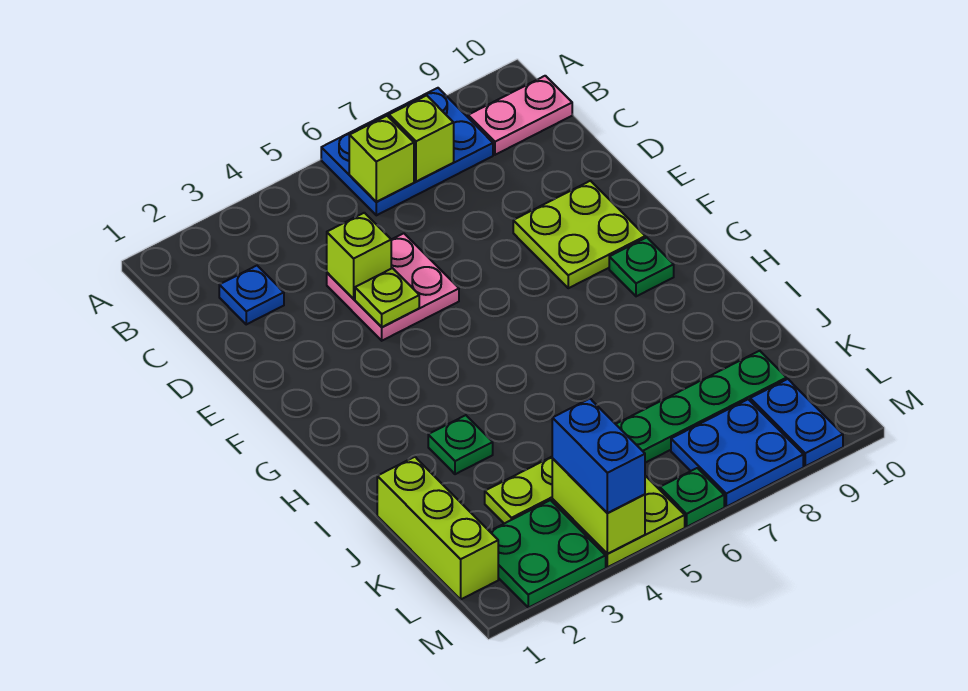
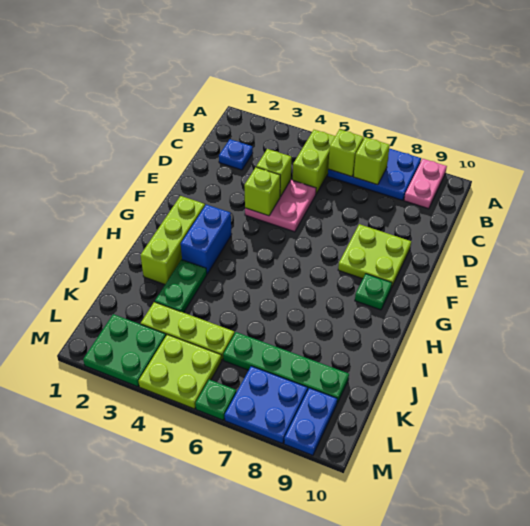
pink plate B9:B10 level 1 -> pink plate A9:B9 level 1
lime plate E4 level 2 -> lime brick E4 level 2
green plate I3 level 1 -> green plate I3:J3 level 1
lime brick J1:L1 level 1 -> lime brick G2:I2 level 1
lime brick L4:M4 level 2 -> lime brick B5:C5 level 1
blue brick L4:M4 level 3 -> blue brick G3:H3 level 1

